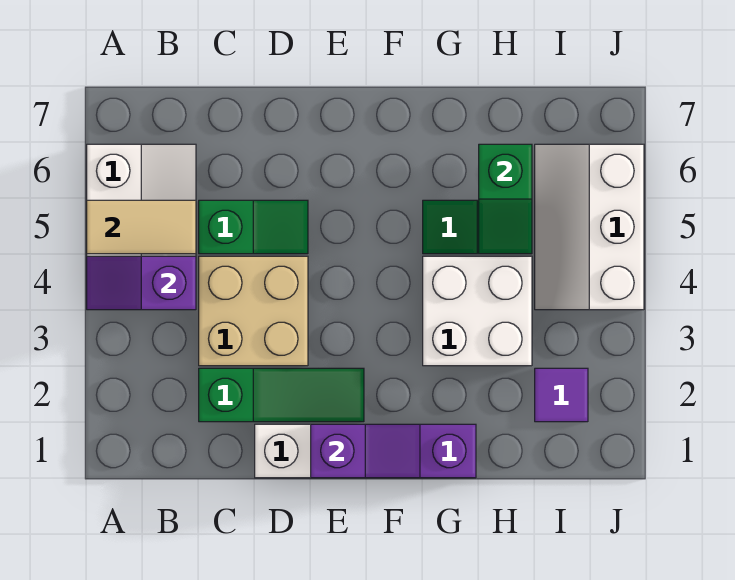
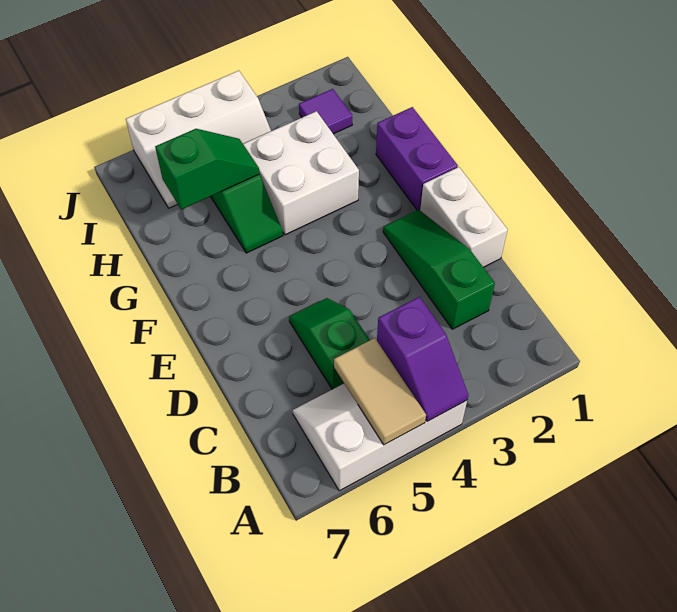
tan brick C3:D4 level 1 -> none
purple slope E1:F1 level 2 top E -> none

